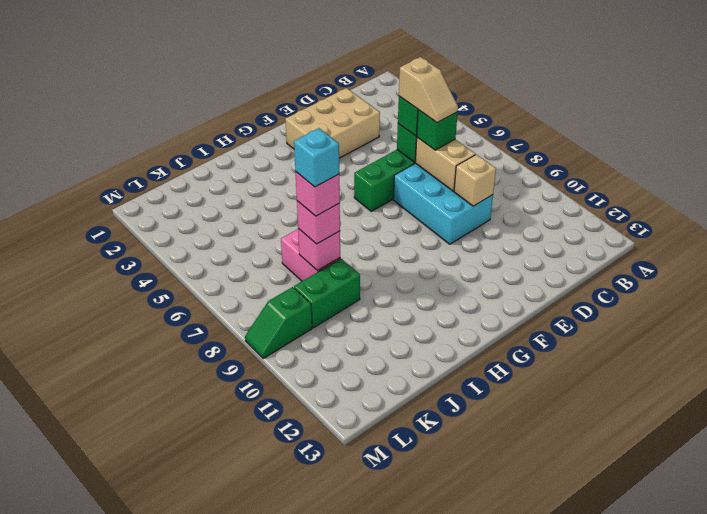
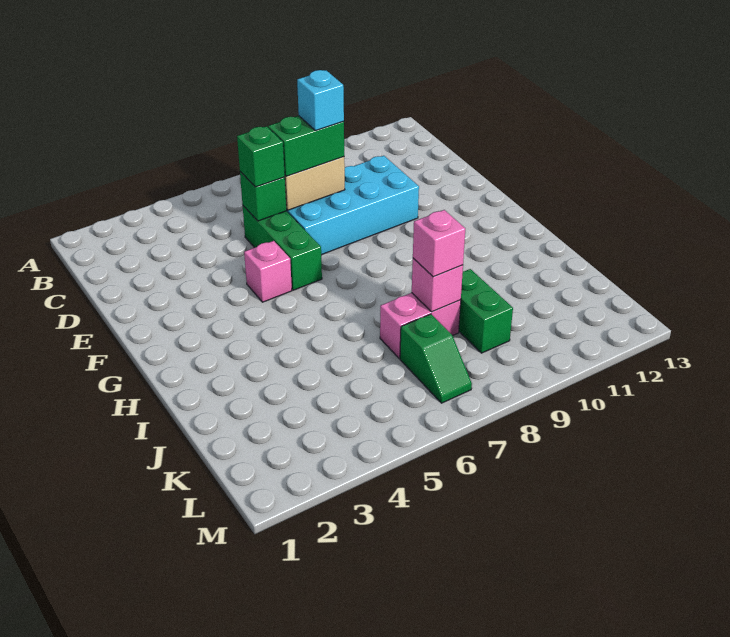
tan brick D2:F3 level 1 -> none
tan slope D6:D7 level 4 top 6 -> none
cyan brick D7:E9 level 1 -> cyan brick D7:E10 level 1
green brick D7 level 3 -> green brick D7:D8 level 3
tan brick D9 level 2 -> none
pink brick J8 level 4 -> pink brick F5 level 1
cyan brick J8 level 5 -> cyan brick D8 level 4
green slope L9:M9 level 1 top L -> green slope K7:L7 level 1 top K

